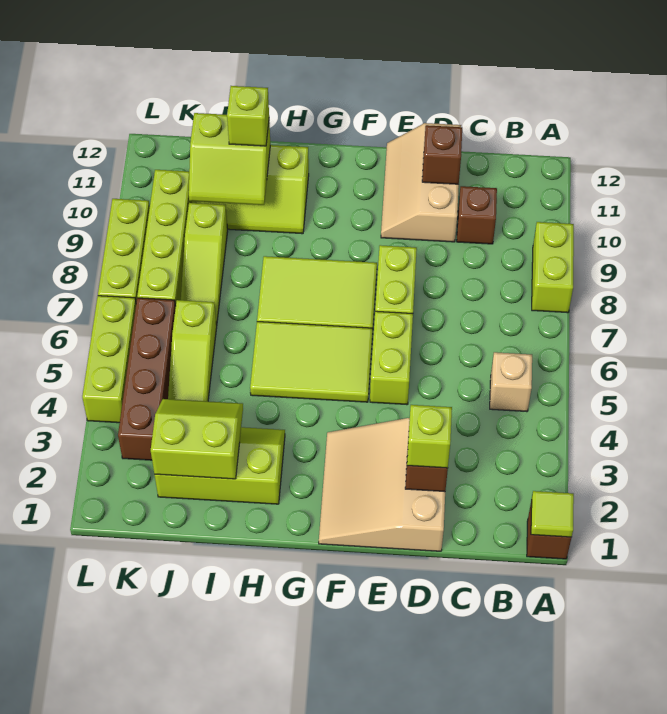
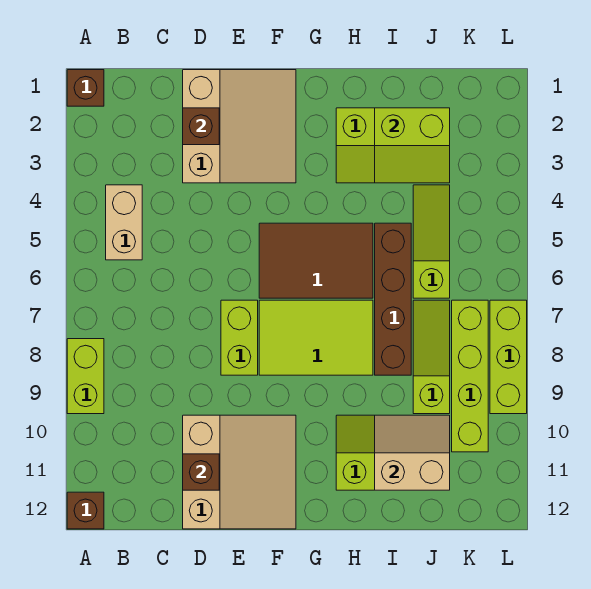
lime tile A1 level 2 -> none
tan brick B5 level 1 -> tan brick B4:B5 level 1
brown brick C10 level 1 -> brown brick A12 level 1
lime brick D2 level 3 -> none
tan slope D10:E12 level 1 top D -> tan slope D10:F12 level 1 top D
lime brick E5:E6 level 1 -> none
lime tile F5:H6 level 1 -> brown tile F5:H6 level 1
lime slope I10:J11 level 2 top 11 -> tan slope I10:J11 level 2 top 11
lime brick I11 level 3 -> none
brown brick K3:K6 level 1 -> brown brick I5:I8 level 1
lime brick L4:L6 level 1 -> none

